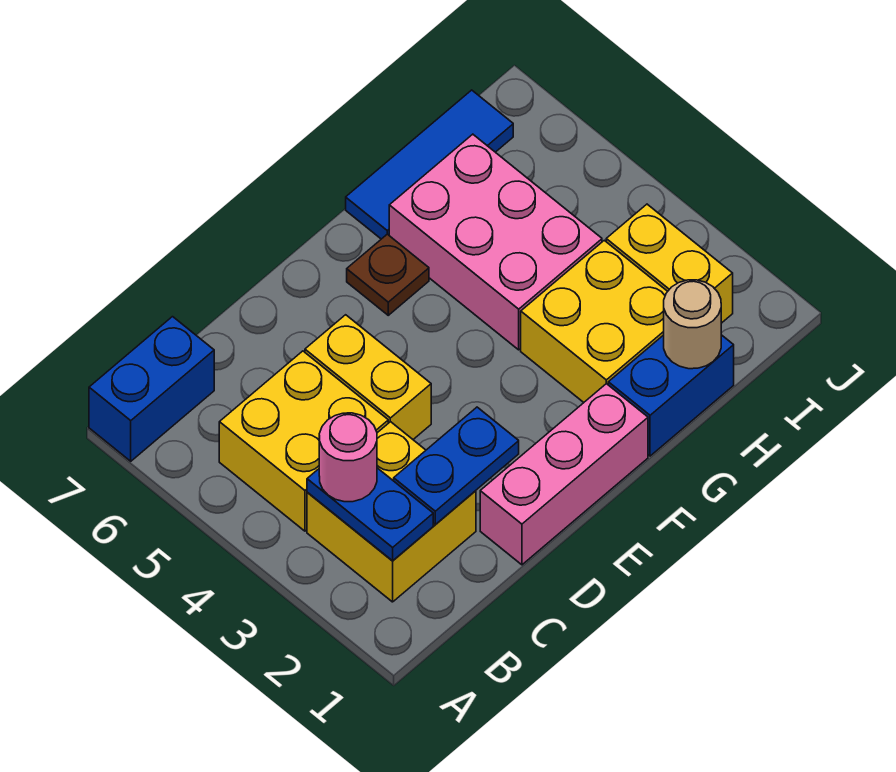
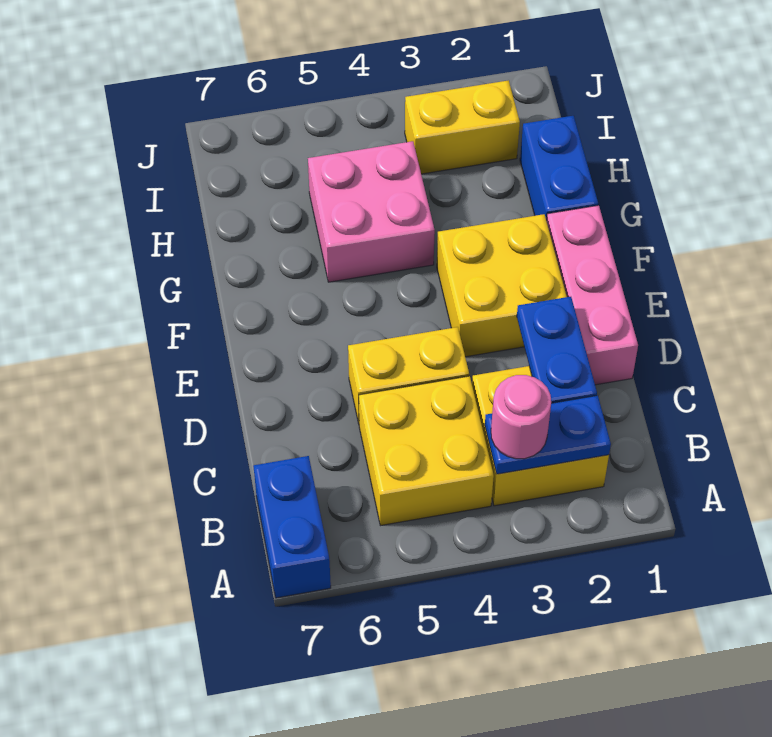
brown plate F6 level 1 -> none
yellow brick G2:H3 level 1 -> yellow brick E2:F3 level 1
pink brick G4:H6 level 1 -> pink brick G4:H5 level 1
blue tile G7:I7 level 1 -> none
tan round brick H1 level 2 -> none

